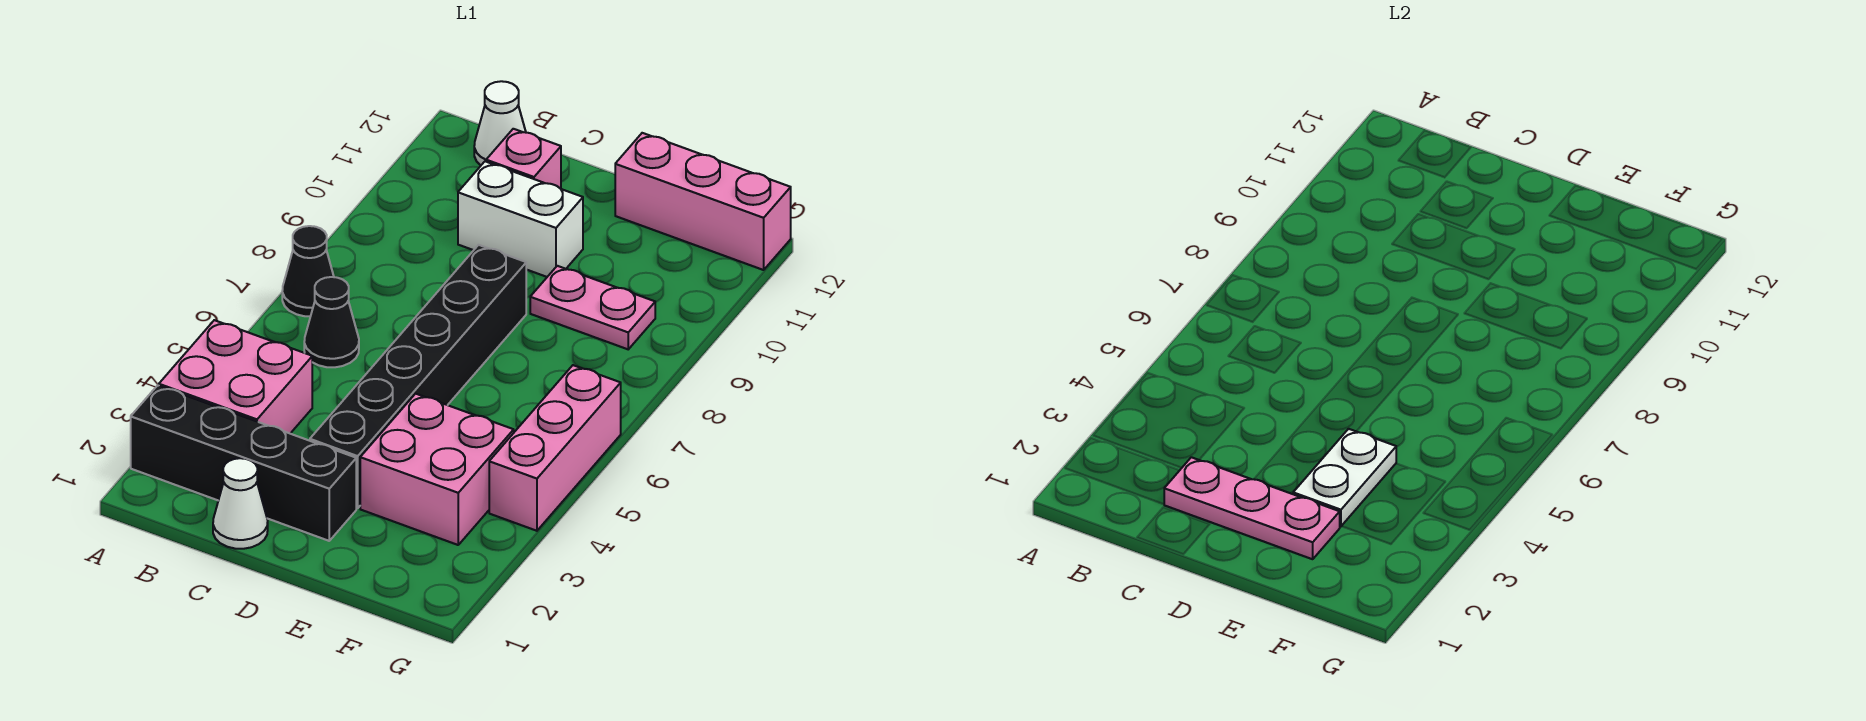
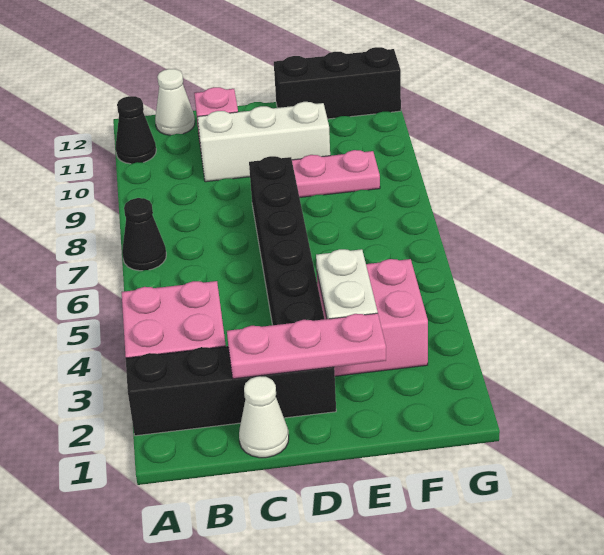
black cone B6 level 1 -> black cone A11 level 1
white brick C10:D10 level 1 -> white brick C10:E10 level 1
pink brick E12:G12 level 1 -> black brick E12:G12 level 1
pink brick G4:G6 level 1 -> none

